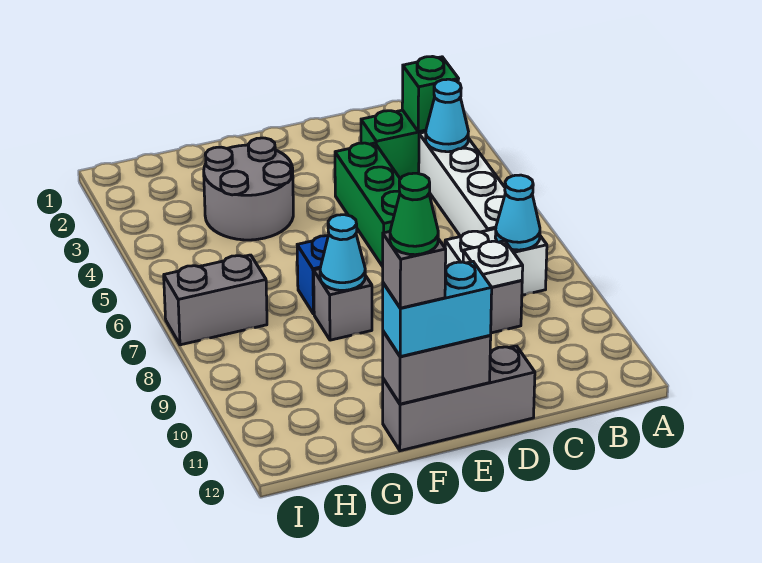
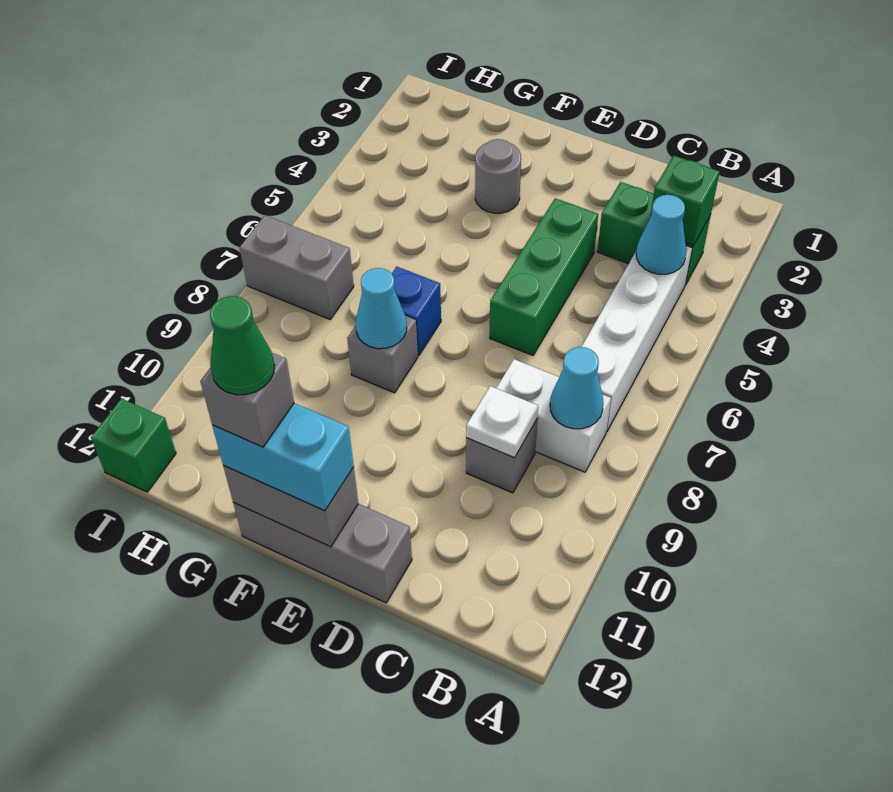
grey round brick F3:G4 level 1 -> grey round brick F3 level 1
none -> green brick I12 level 1

